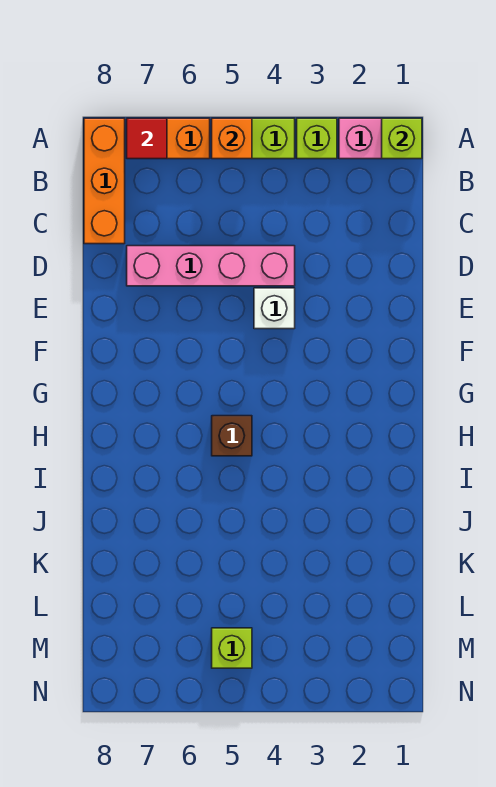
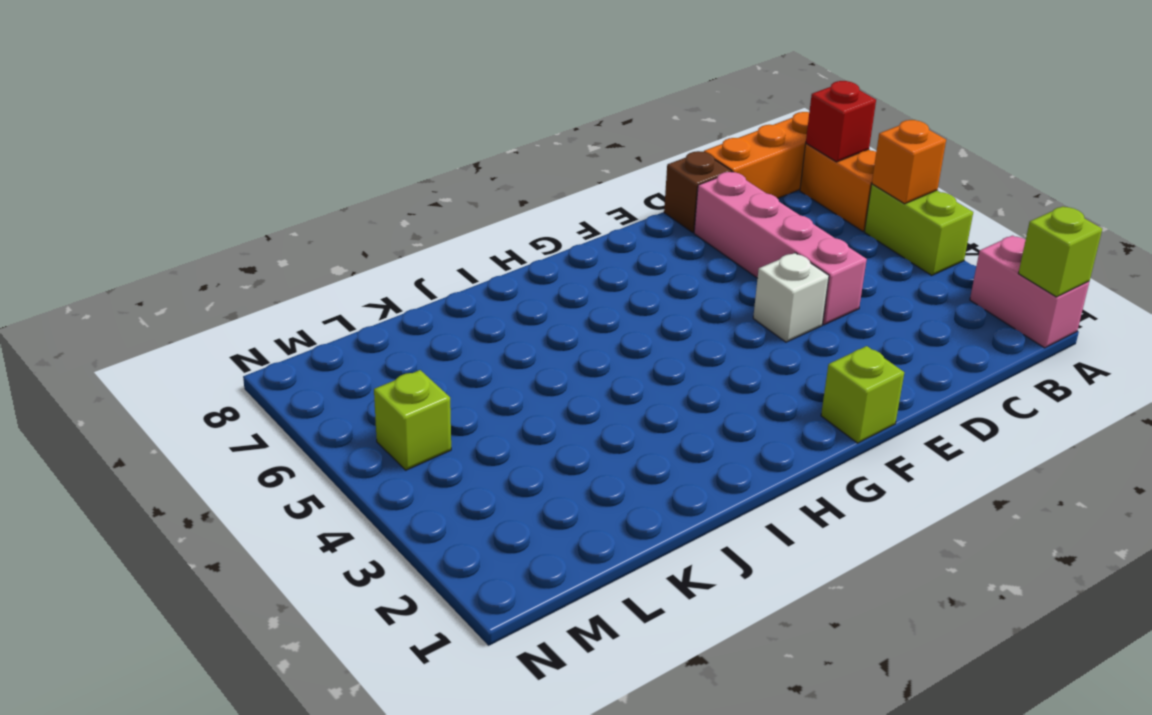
lime brick A3 level 1 -> lime brick F1 level 1
red tile A7 level 2 -> red brick A7 level 2
brown brick H5 level 1 -> brown brick D8 level 1

